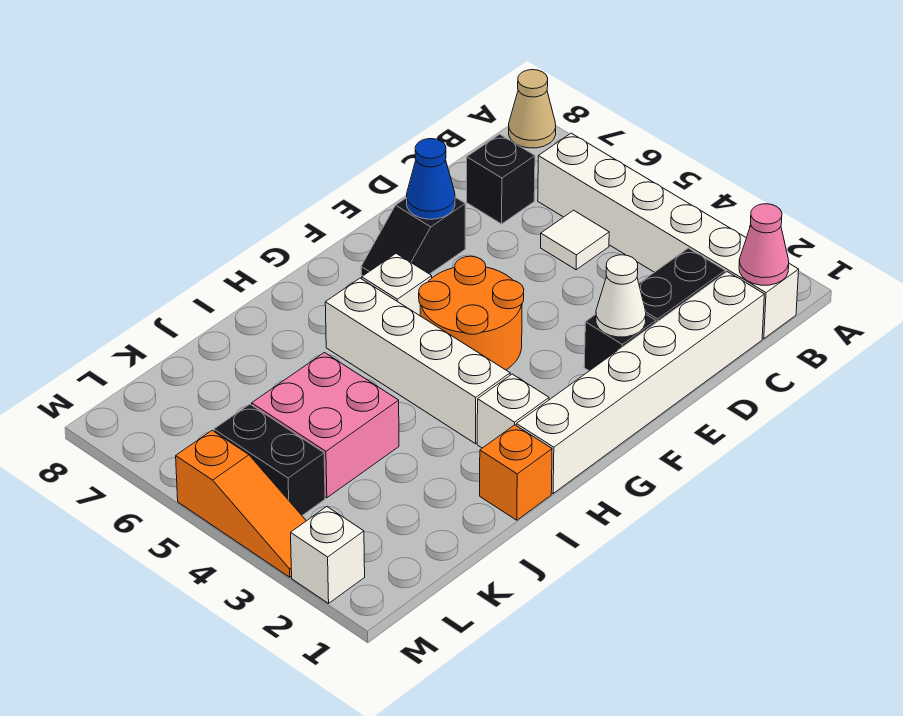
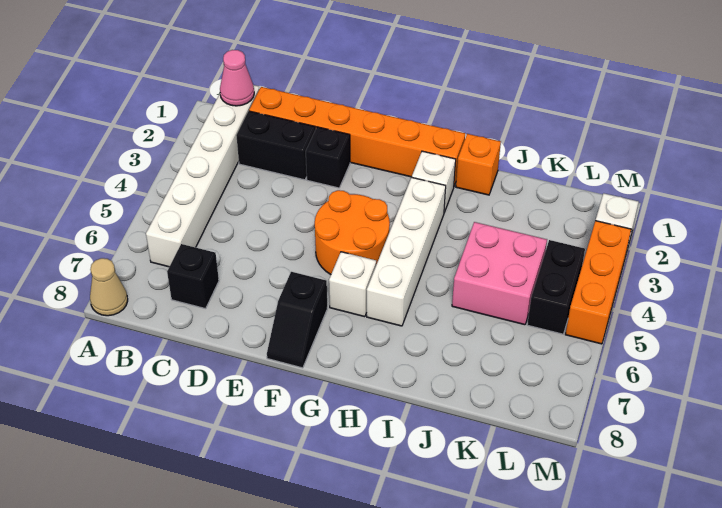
white brick C1:H1 level 1 -> orange brick C1:H1 level 1
white tile C5 level 1 -> none
white cone E2 level 2 -> none
black slope E7:F7 level 1 top E -> black slope F7:F8 level 1 top 7
blue cone E7 level 2 -> none
orange slope M3:M5 level 1 top 5 -> orange brick M3:M5 level 1

